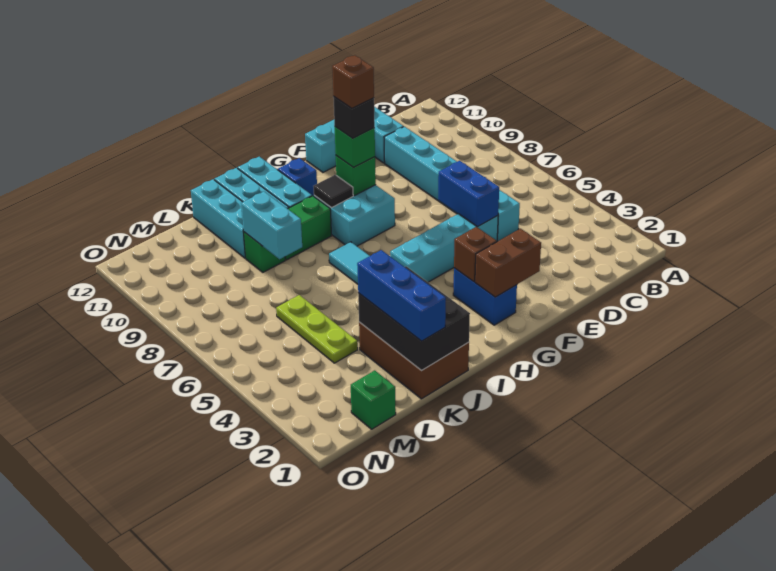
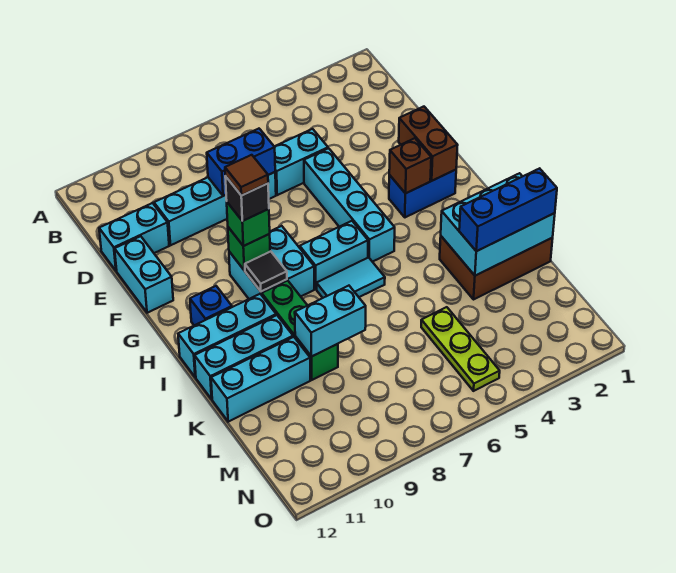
blue brick E5:E6 level 2 -> blue brick D7:D8 level 2
brown brick G9 level 5 -> brown tile G9 level 5
none -> cyan brick H6:H7 level 1
black brick J1:K3 level 2 -> cyan brick J1:K3 level 2
lime plate L4:L6 level 1 -> lime plate L5:N5 level 1
green brick M1 level 1 -> none

